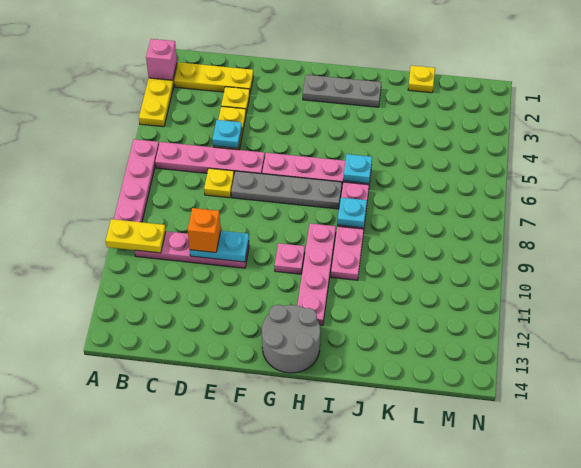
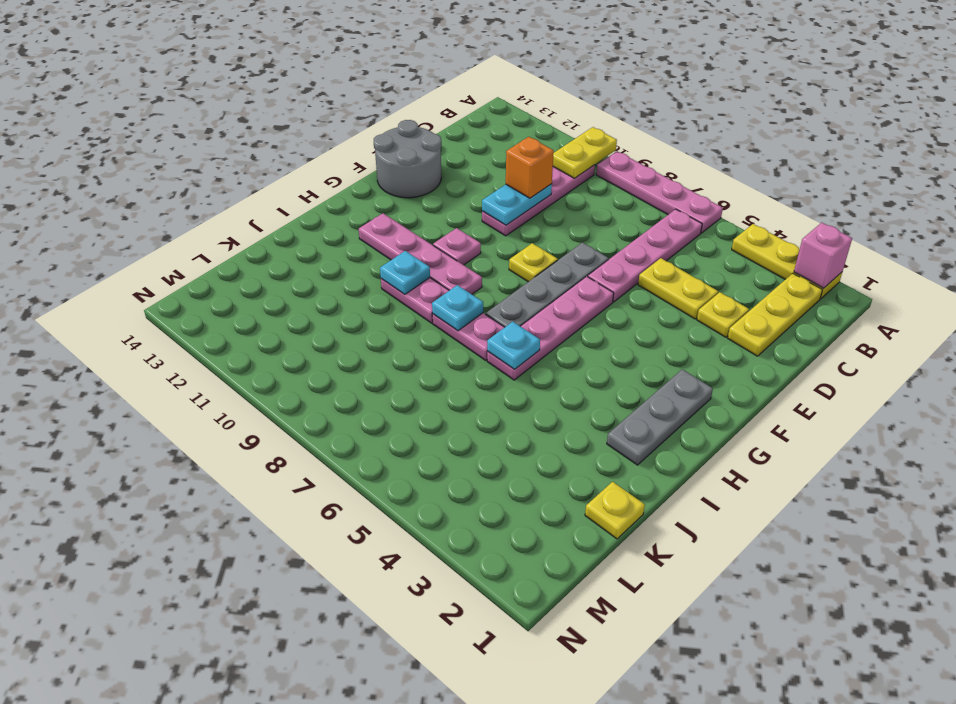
cyan plate D5 level 2 -> cyan plate I10 level 2
yellow plate D7 level 1 -> yellow plate F8 level 1
grey round brick G13:H14 level 1 -> grey round brick E13:F14 level 1

